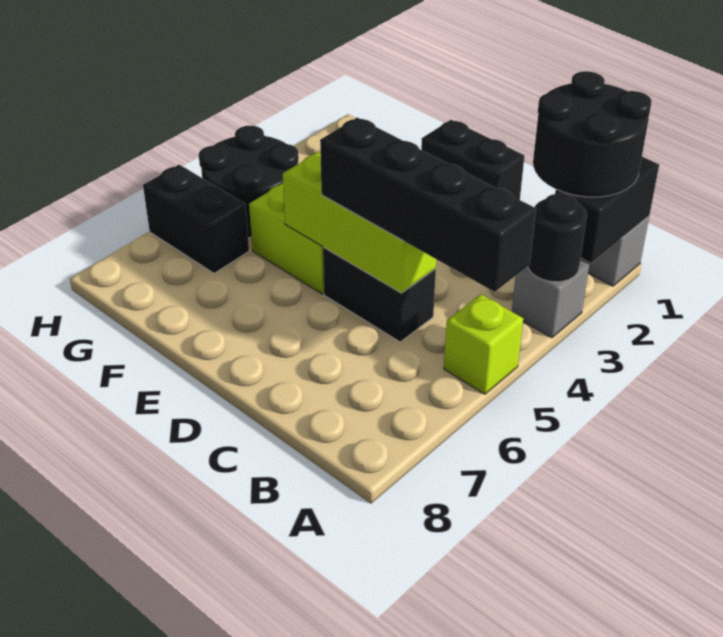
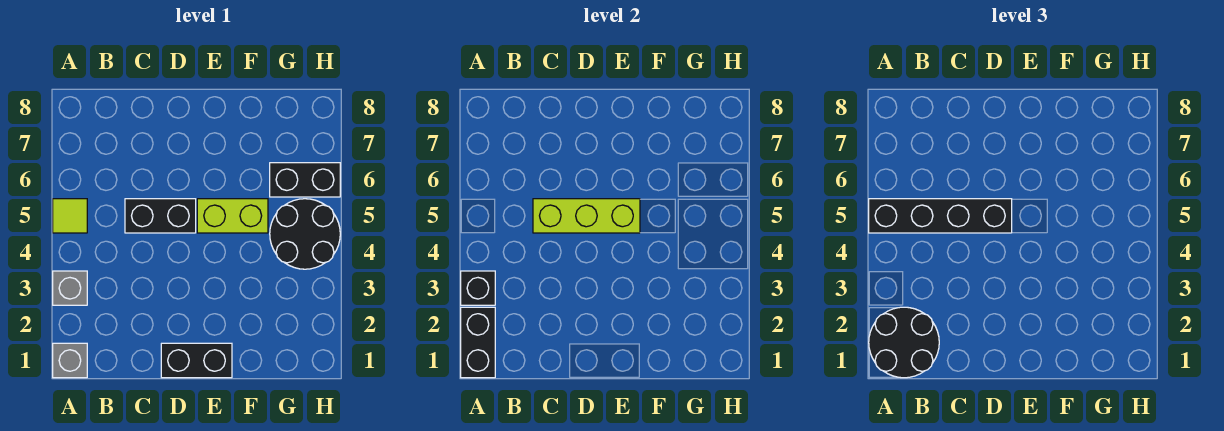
black round brick A3 level 2 -> black brick A3 level 2
lime brick A5 level 1 -> lime tile A5 level 1

